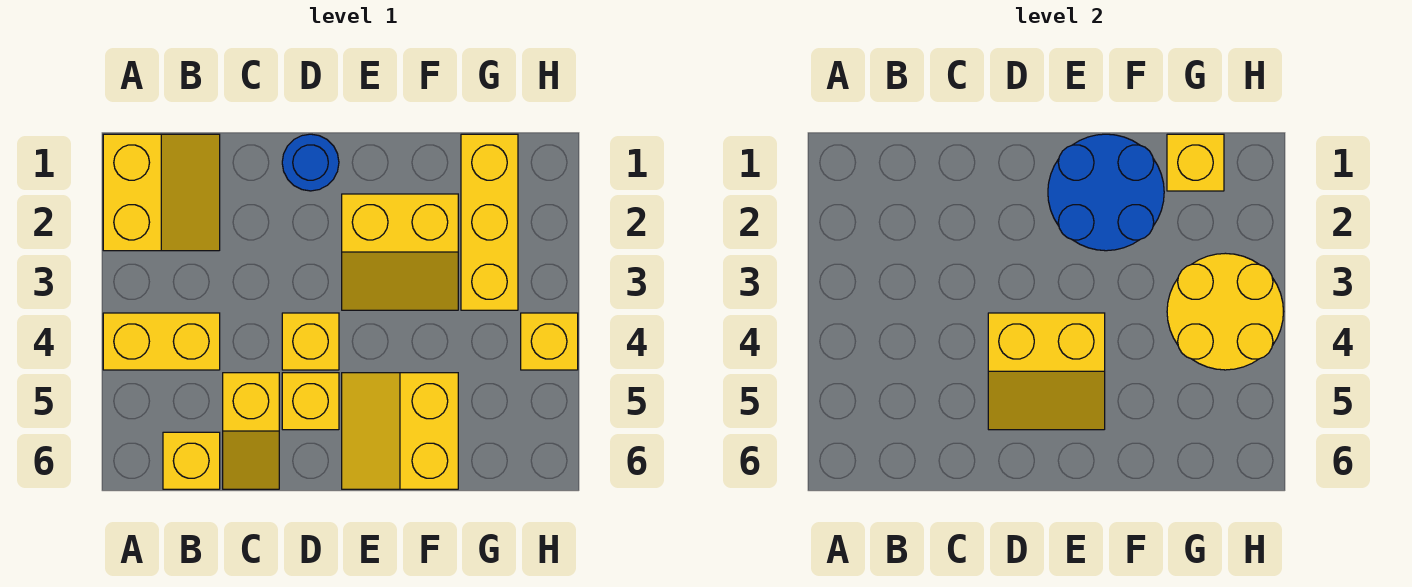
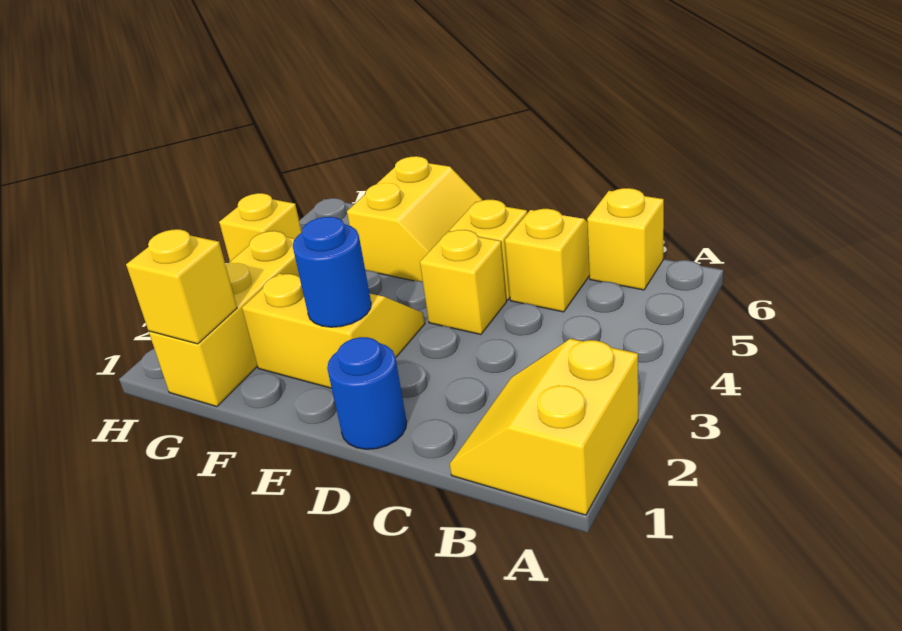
yellow brick A4:B4 level 1 -> none
yellow slope D4:E5 level 2 top 4 -> none
blue round brick E1:F2 level 2 -> blue round brick E2 level 2
yellow round brick G3:H4 level 2 -> none

